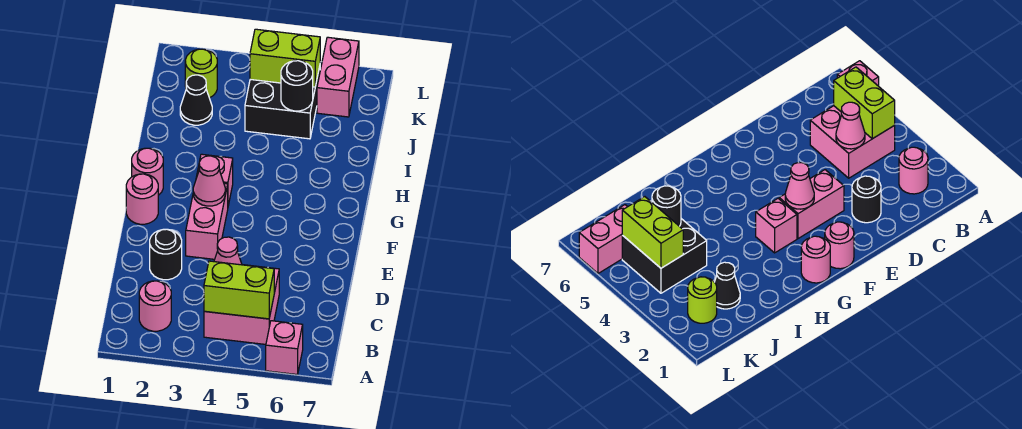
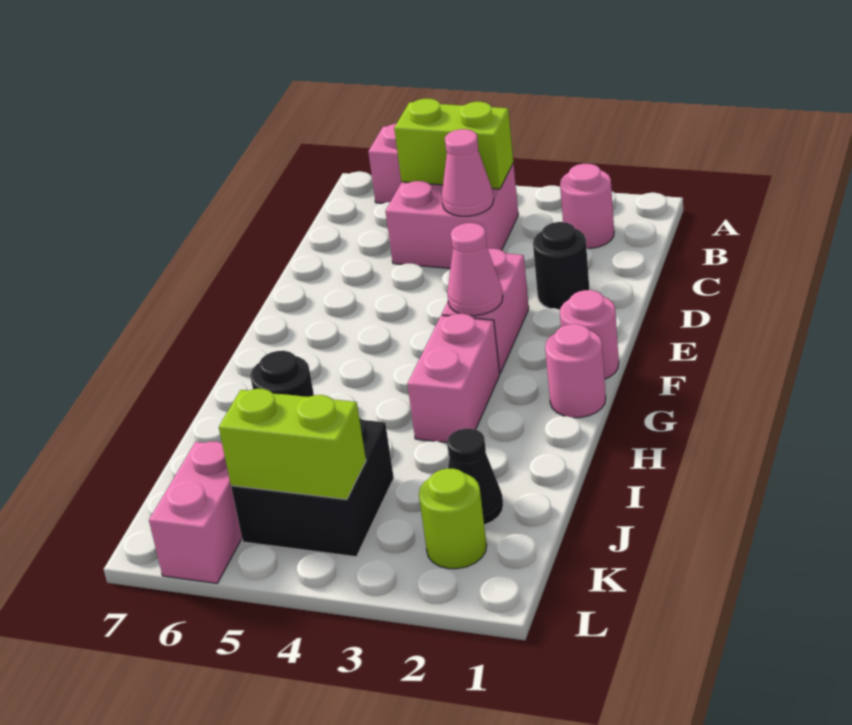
pink brick G3 level 1 -> pink brick G3:H3 level 1

